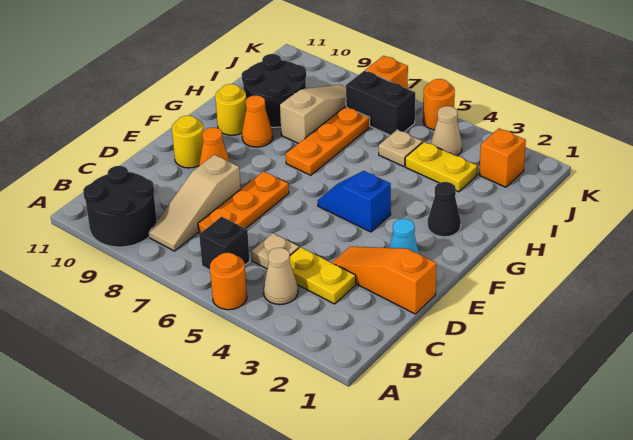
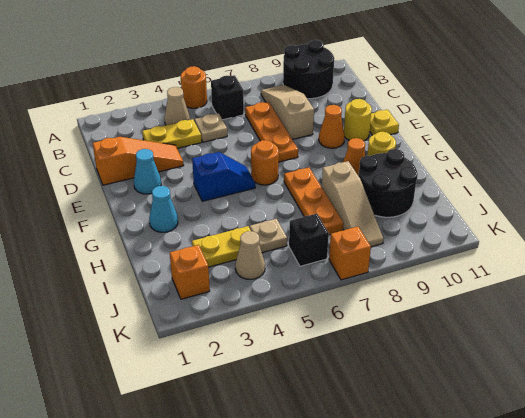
none -> yellow plate E11 level 1
black cone G2 level 1 -> cyan cone G2 level 1
black brick J6:J7 level 1 -> black brick J6 level 1
orange round brick K5 level 1 -> orange round brick F6 level 1

